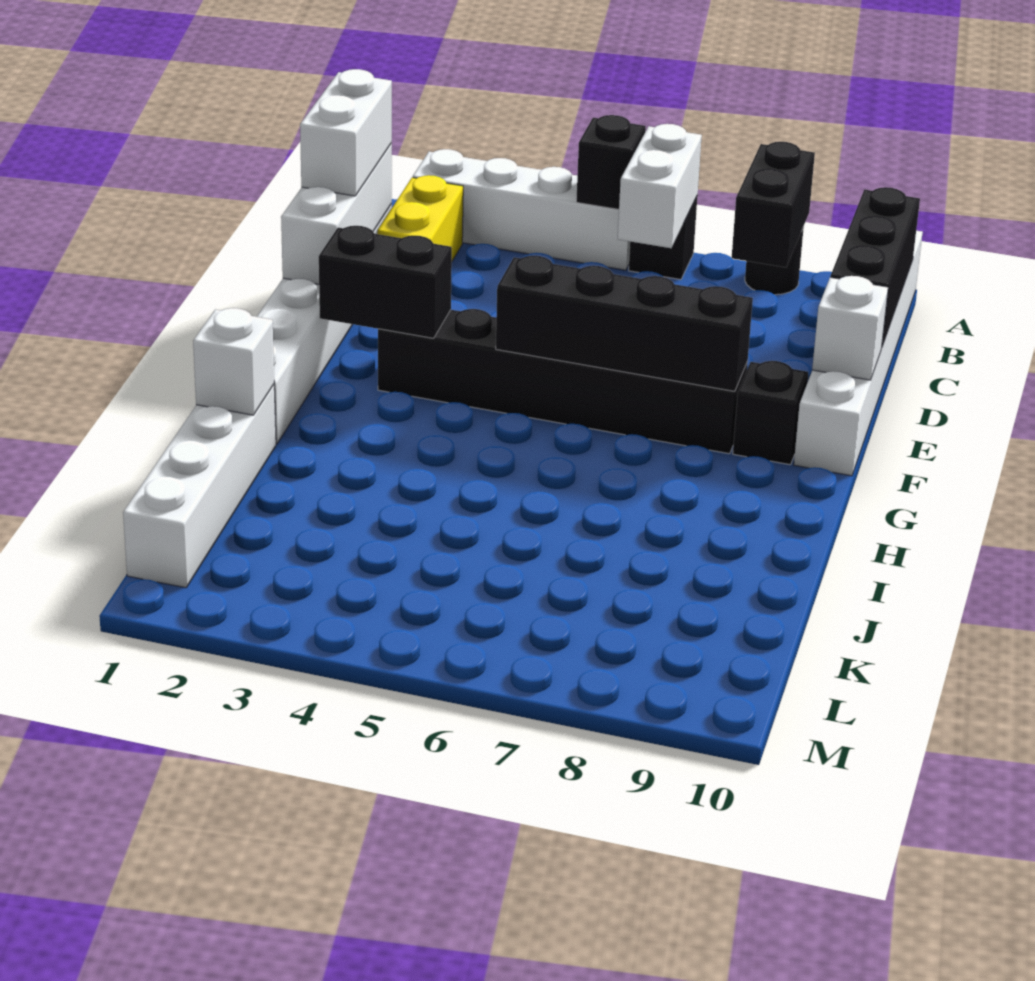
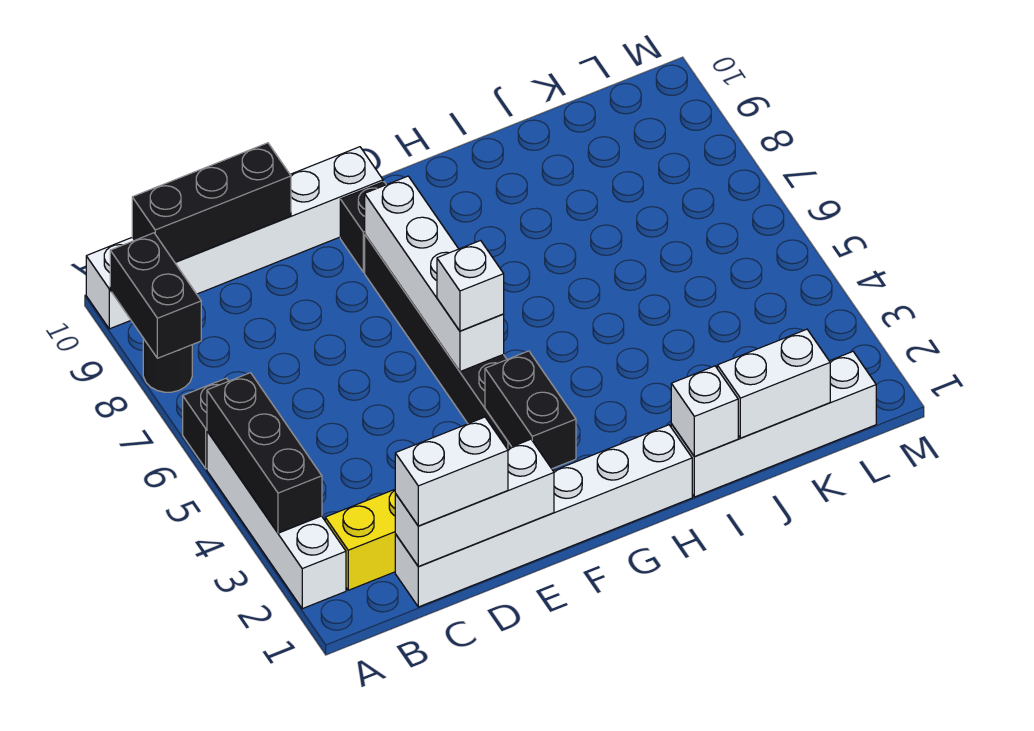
black brick A5 level 2 -> black brick A3:A5 level 2
white brick A6:B6 level 2 -> white brick J1:K1 level 2
black brick A8:B8 level 2 -> black brick A8:A9 level 2
white brick E10 level 2 -> white brick F5 level 3
black brick F5:F8 level 2 -> white brick F5:F8 level 2

